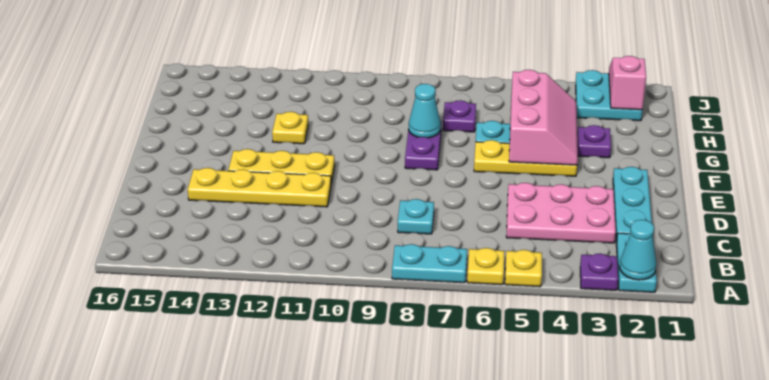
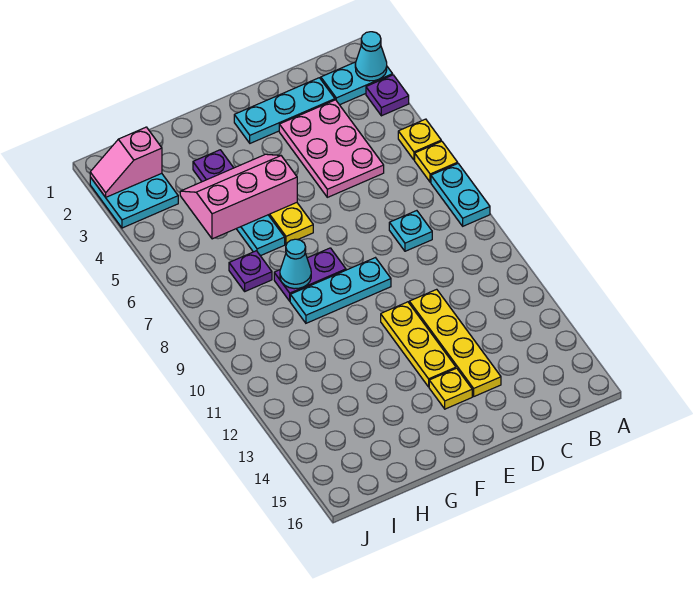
none -> cyan plate E9:G9 level 1
yellow plate G12 level 1 -> yellow plate E14 level 1

